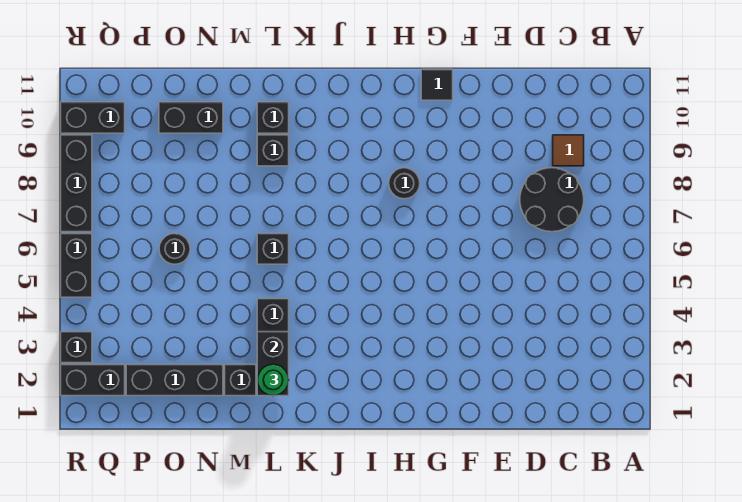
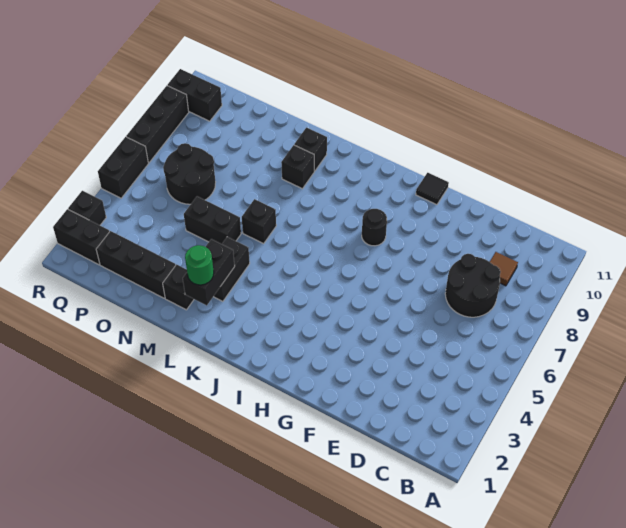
black brick N10:O10 level 1 -> black brick M5:N5 level 1
black round brick O6 level 1 -> black round brick O6:P7 level 1

